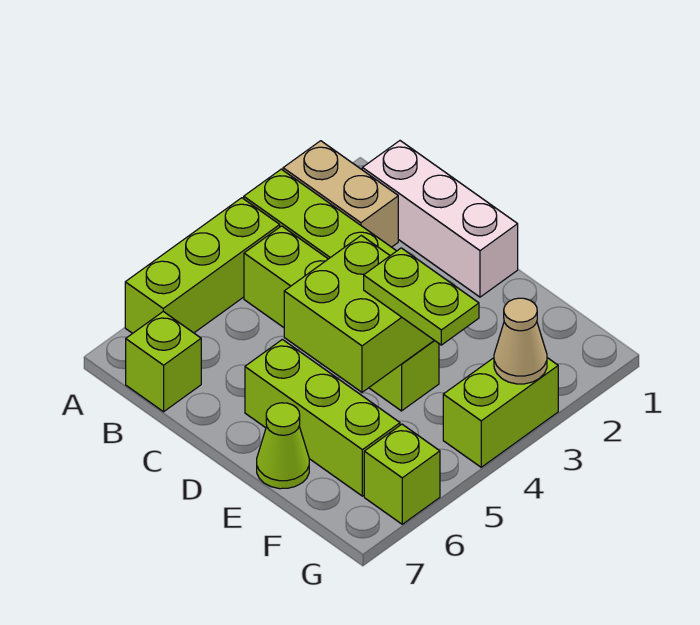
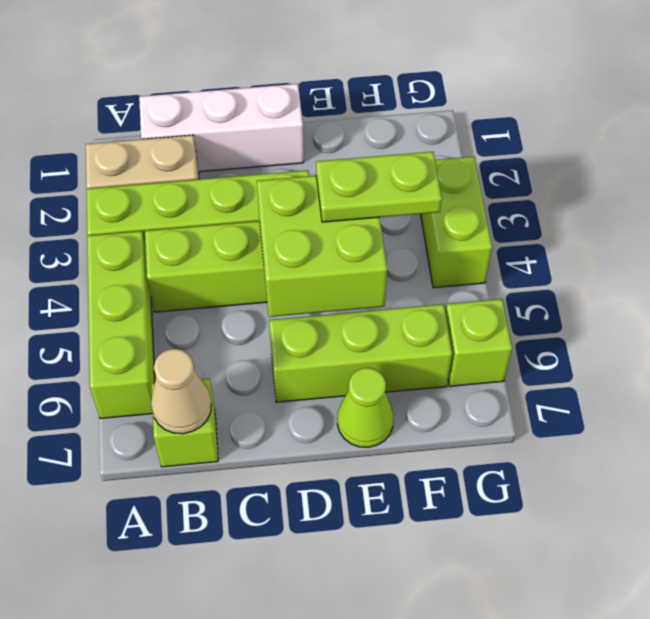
tan cone G3 level 2 -> tan cone B7 level 2

